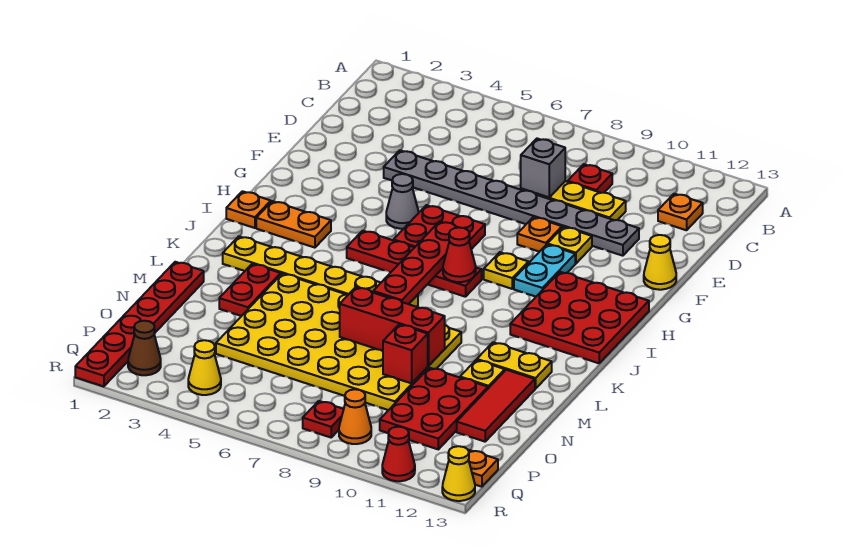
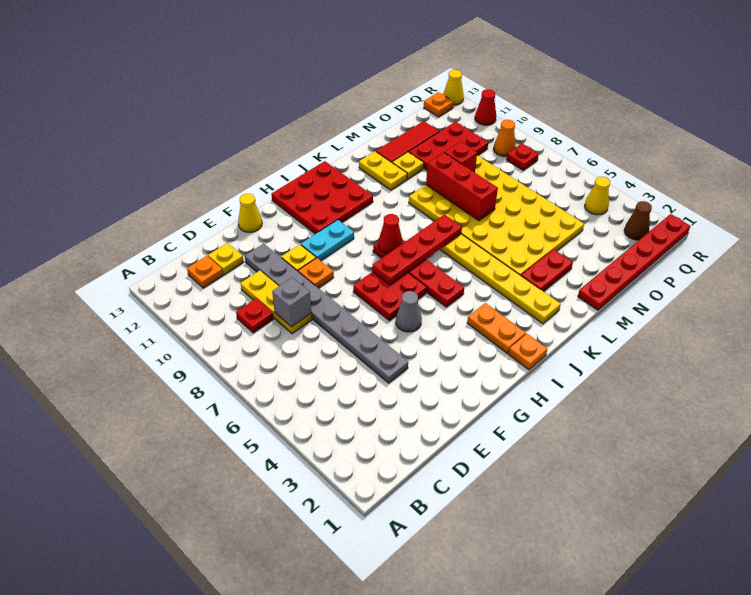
yellow plate H9 level 1 -> yellow plate D12 level 1

